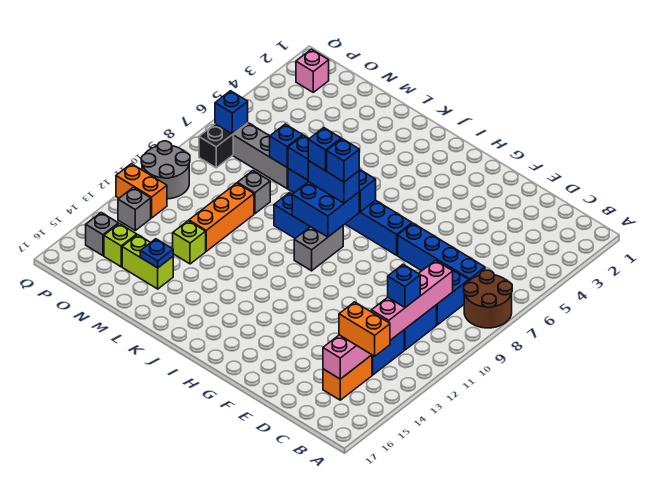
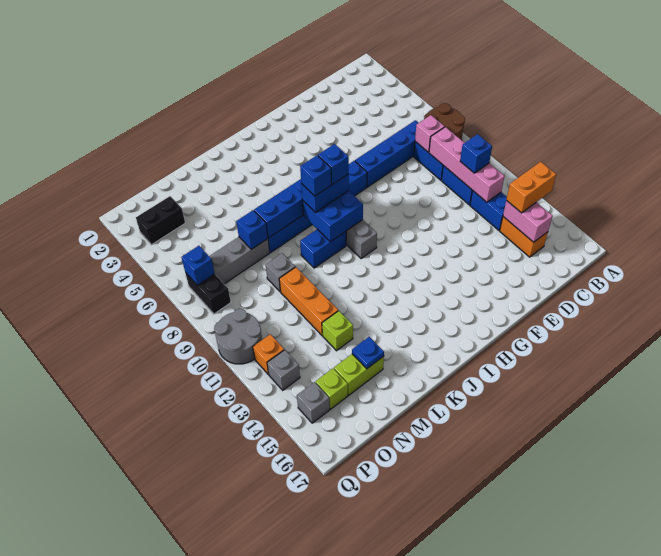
none -> black brick O3:P3 level 1
pink brick P2 level 1 -> pink brick C8 level 2
orange brick P12:Q12 level 1 -> orange brick P12 level 1

